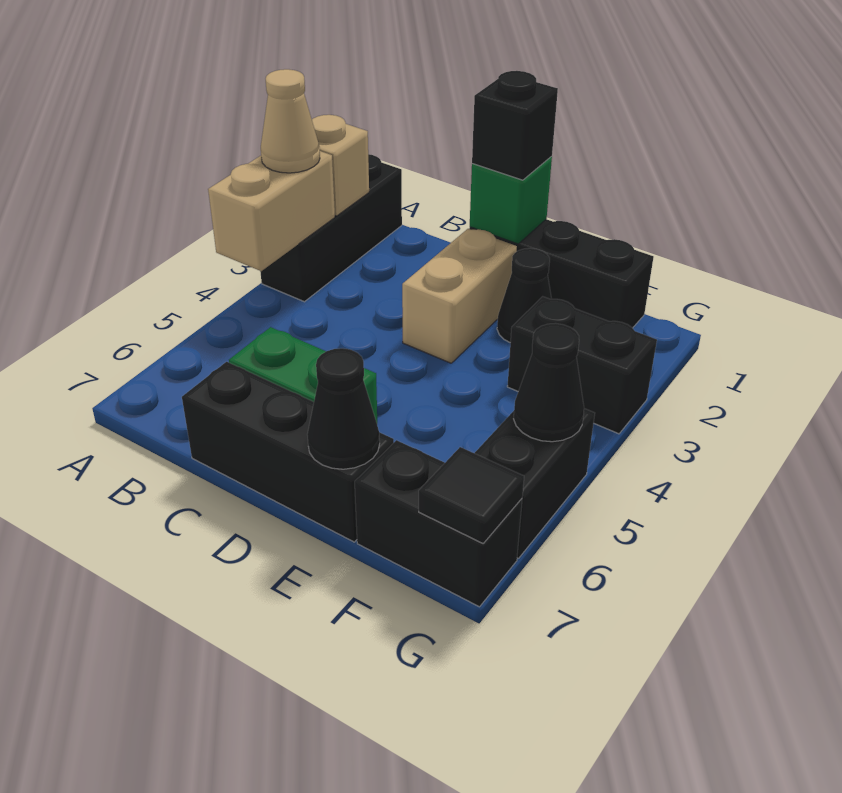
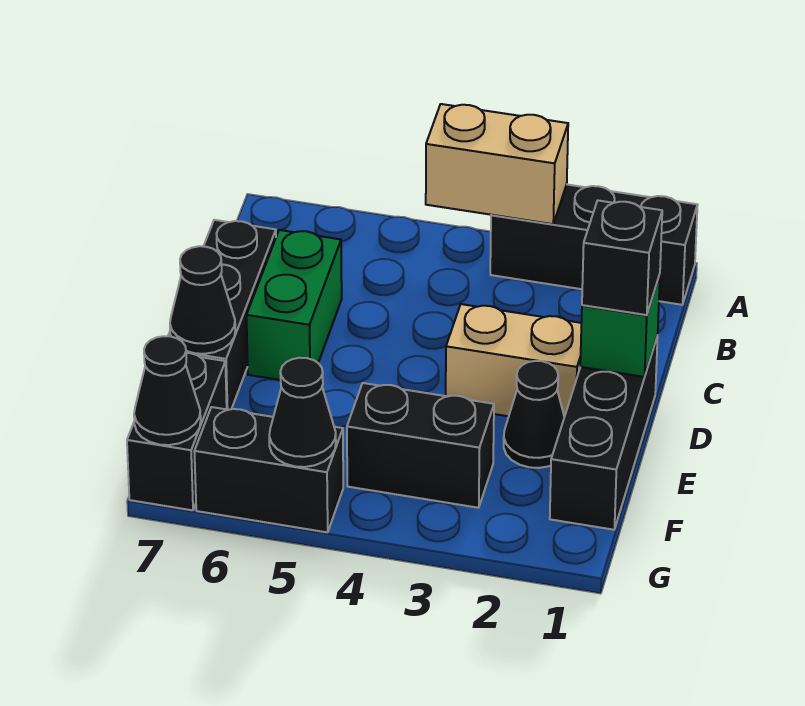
tan brick A2 level 2 -> none
tan cone A3 level 3 -> none
black brick F3:G3 level 1 -> black brick F3:F4 level 1
black tile G7 level 2 -> black cone G7 level 2

